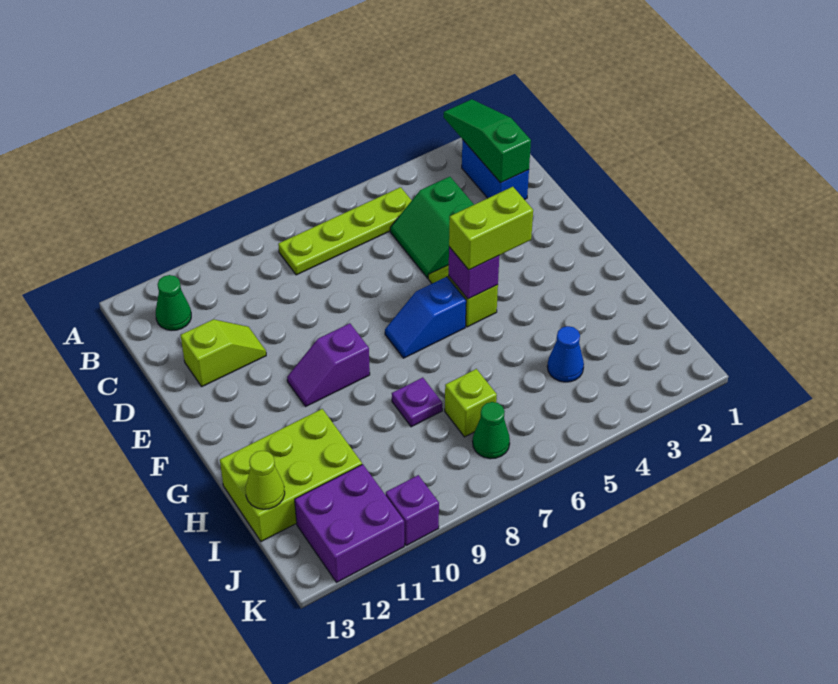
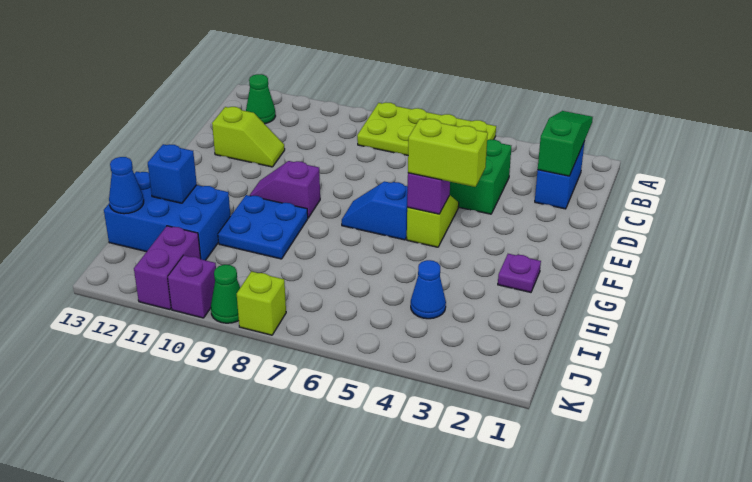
lime plate B5:B8 level 1 -> lime plate A5:B8 level 1
none -> blue plate G9:H10 level 1
purple plate H8 level 1 -> purple plate G2 level 1
lime brick H11:I13 level 1 -> blue brick H11:I13 level 1
none -> blue brick H12 level 2
lime brick I7 level 1 -> lime brick K8 level 1
lime cone I13 level 2 -> blue cone I13 level 2
green cone J7 level 1 -> green cone K9 level 1
purple brick J11:K12 level 1 -> purple brick J11:K11 level 1

